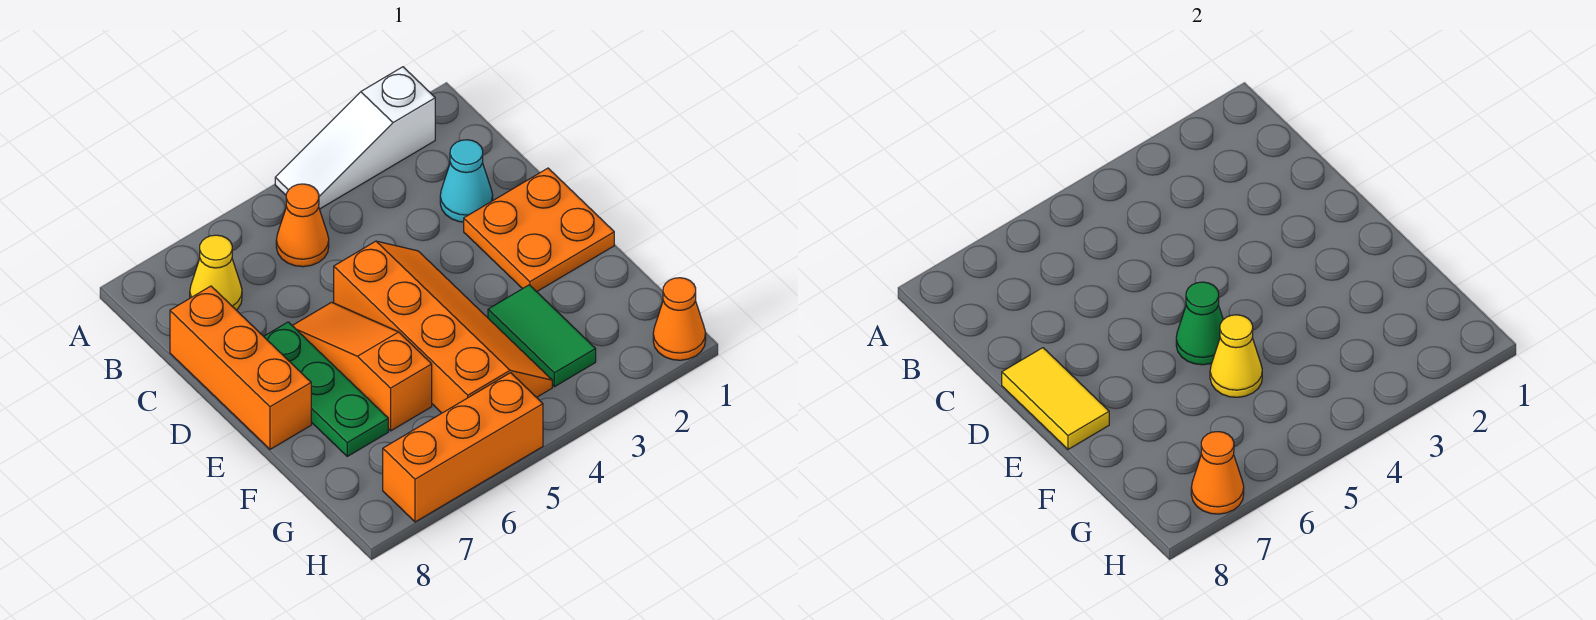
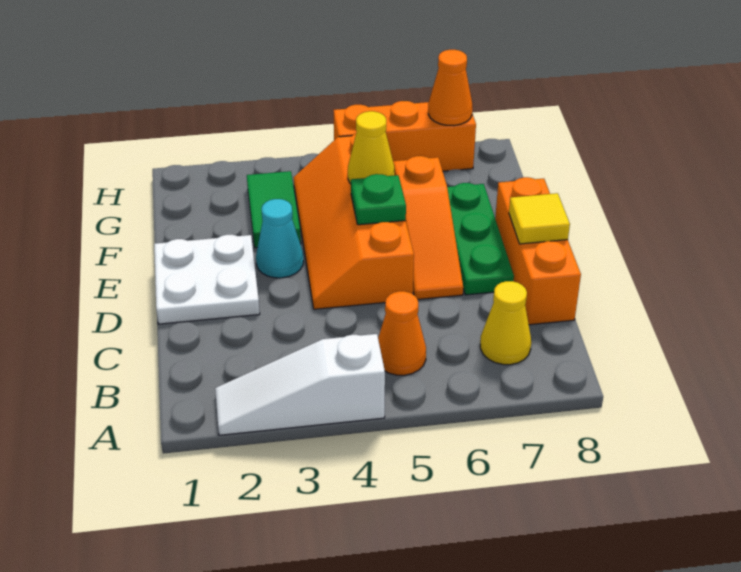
white slope A2:A4 level 1 top 2 -> white slope A2:A4 level 1 top 4
cyan cone C2 level 1 -> cyan cone E3 level 1
orange plate D1:E2 level 1 -> white plate D1:E2 level 1
yellow tile D8:E8 level 2 -> yellow tile D8 level 2
green cone E5 level 2 -> green plate E5 level 2
orange cone H1 level 1 -> none

